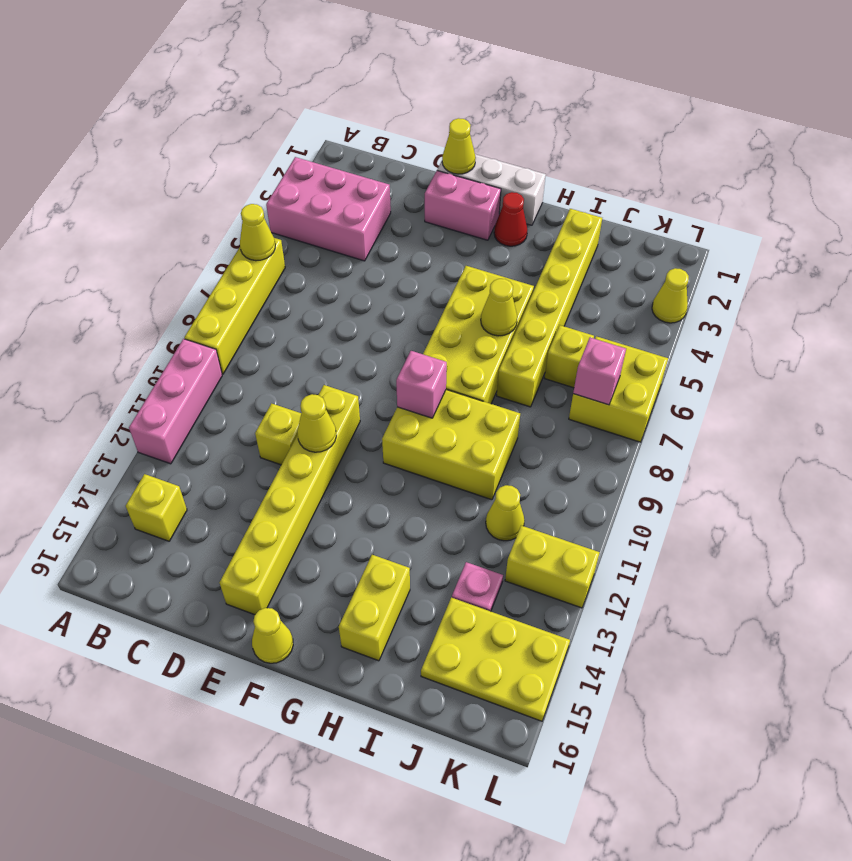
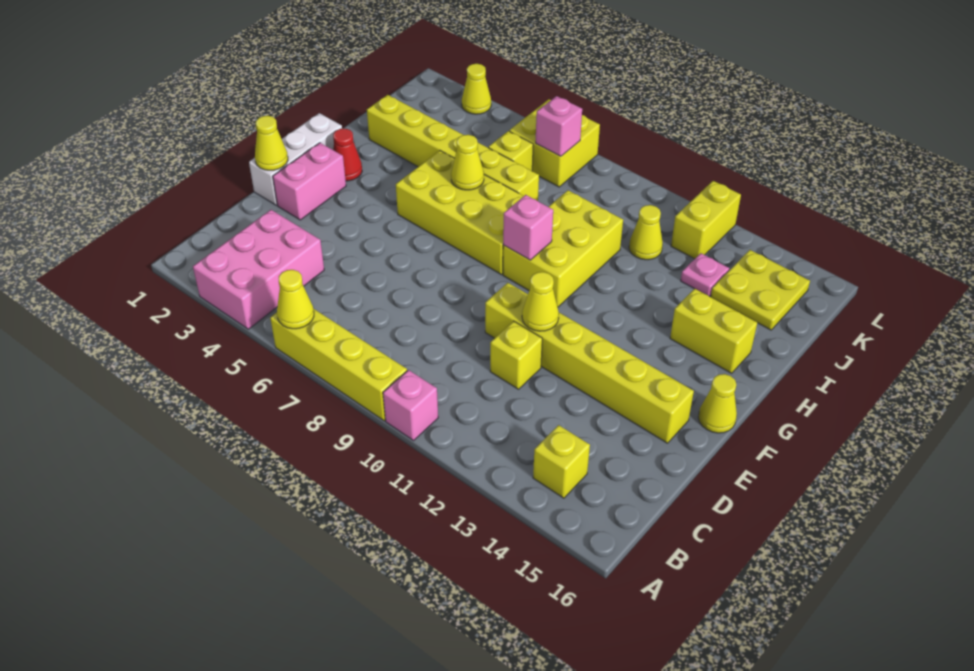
pink brick A10:A12 level 1 -> pink brick A10 level 1
yellow plate J14:L15 level 1 -> yellow plate J14:K15 level 1

